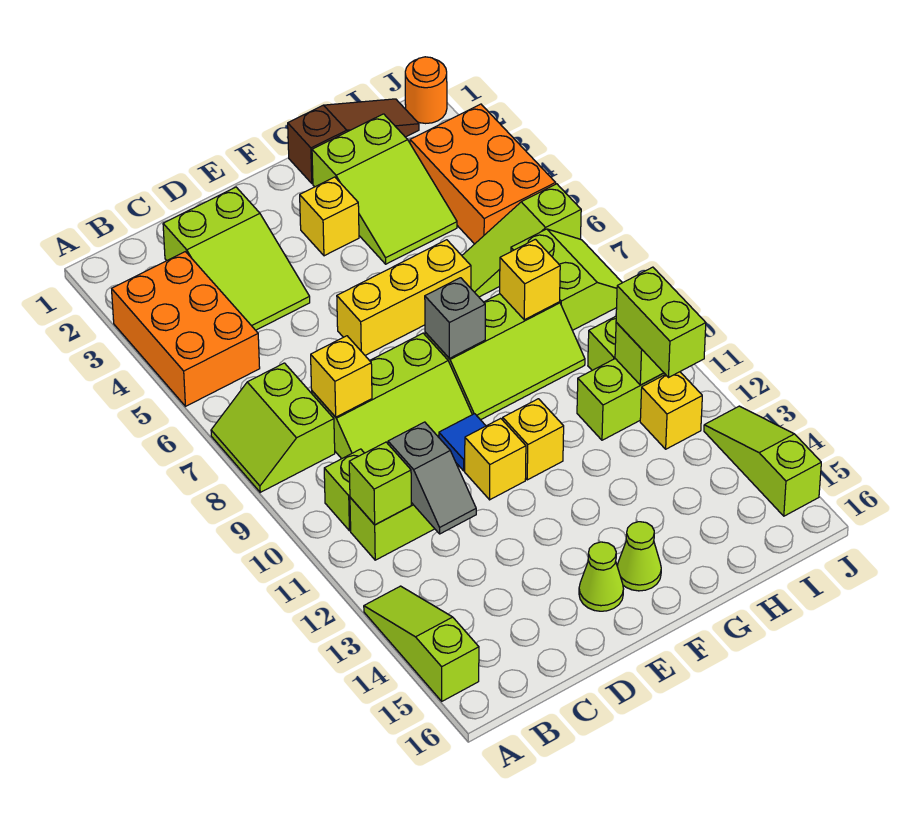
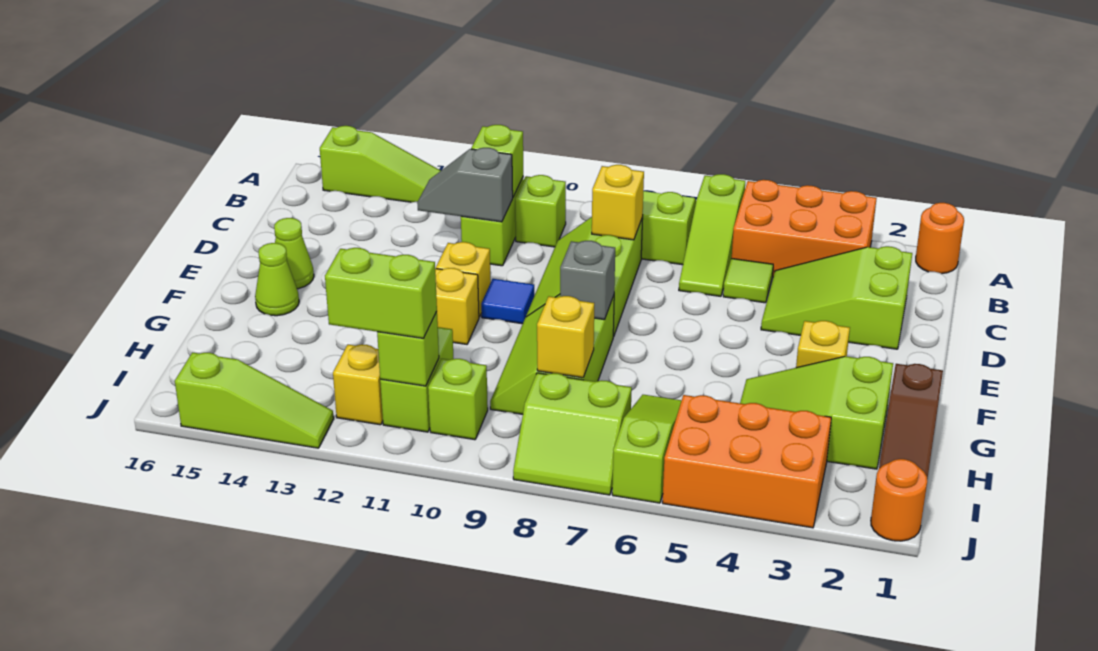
none -> orange round brick A1 level 1
none -> lime slope A6:C6 level 1 top A
none -> lime tile C5 level 1
yellow brick E6:G6 level 1 -> none

